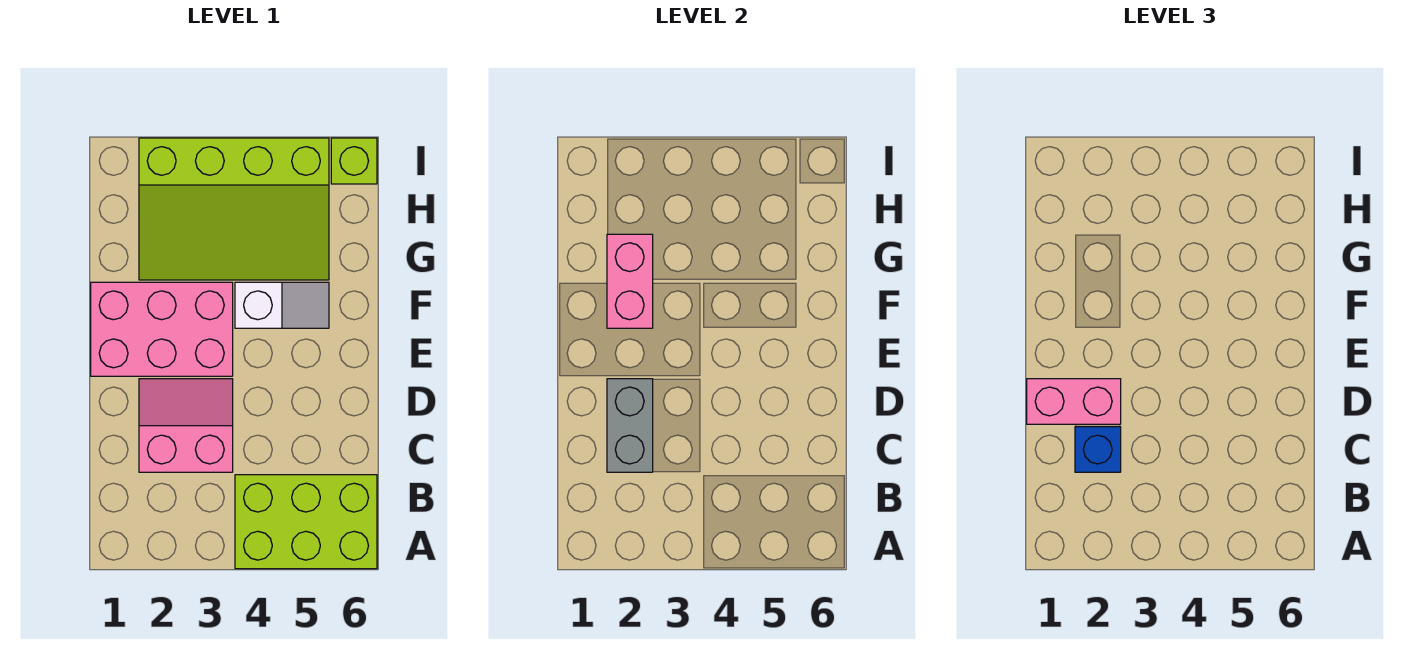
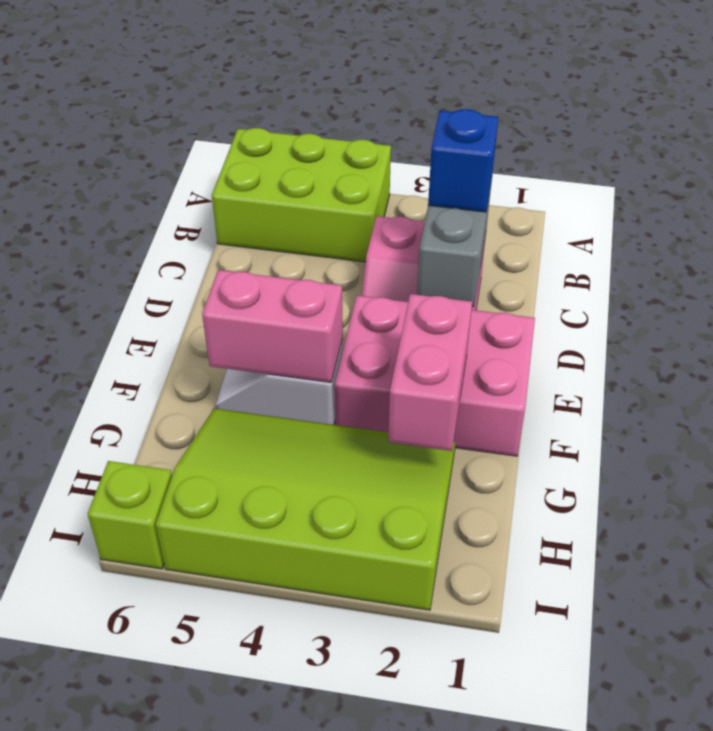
pink brick D1:D2 level 3 -> pink brick F4:F5 level 2

